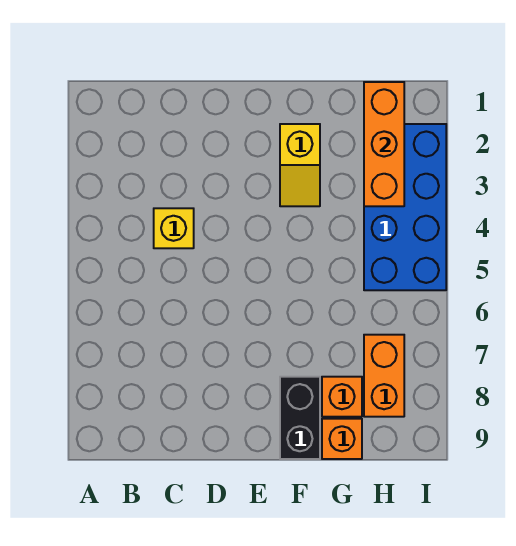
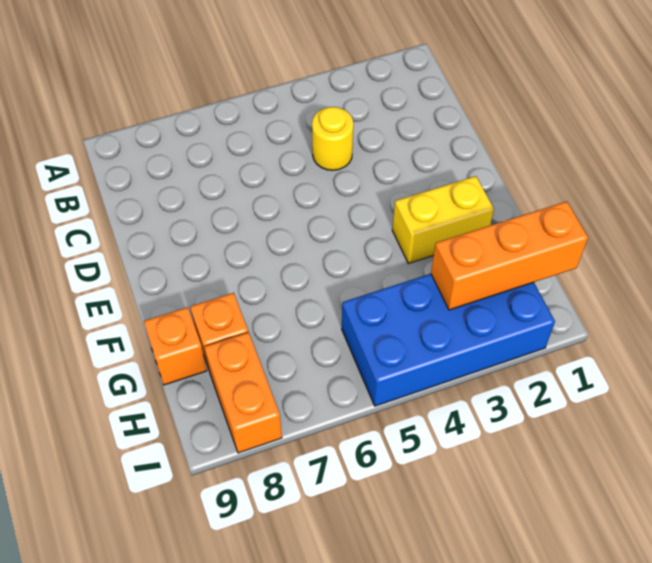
yellow brick C4 level 1 -> yellow round brick C4 level 1
yellow slope F2:F3 level 1 top 2 -> yellow brick F2:F3 level 1
black brick F8:F9 level 1 -> none
orange brick H7:H8 level 1 -> orange brick H8:I8 level 1

